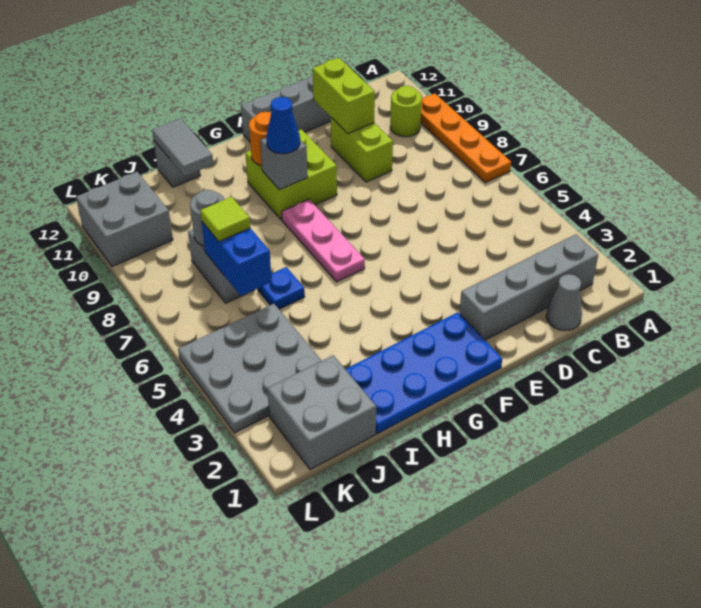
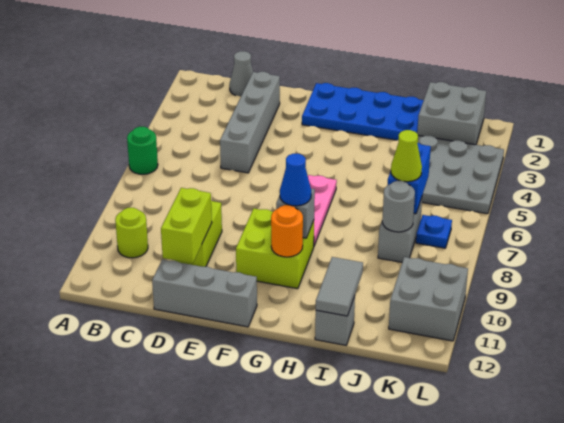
none -> green round brick A6 level 1
orange plate A7:A10 level 1 -> none
grey brick B2:E2 level 1 -> grey brick D2:D5 level 1
blue plate I6 level 1 -> blue plate K7 level 1
lime tile J7 level 3 -> lime cone J7 level 3

